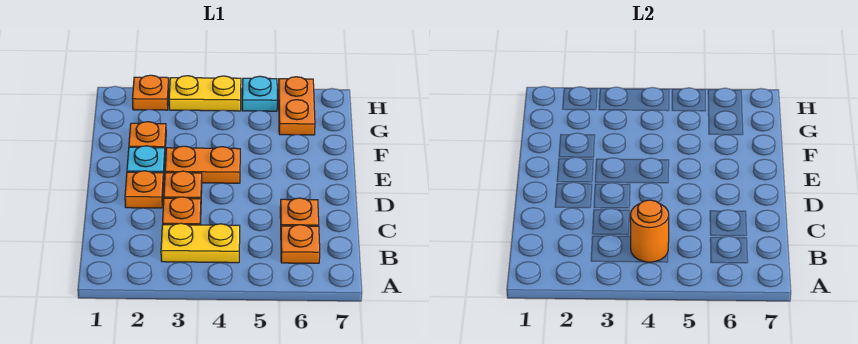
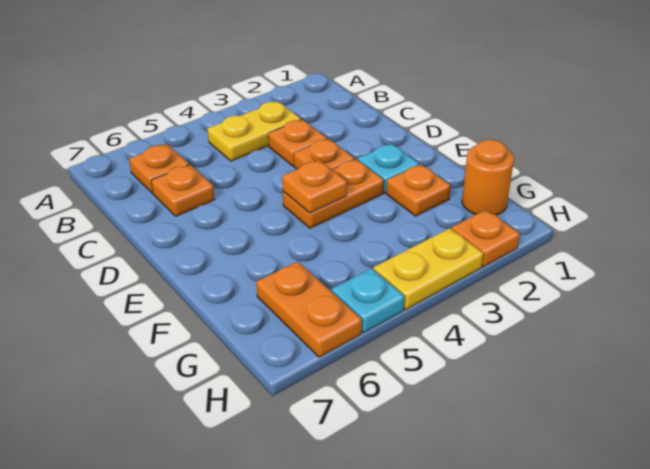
orange round brick B4 level 2 -> orange round brick G1 level 1
orange plate D2 level 1 -> orange plate E4 level 2

